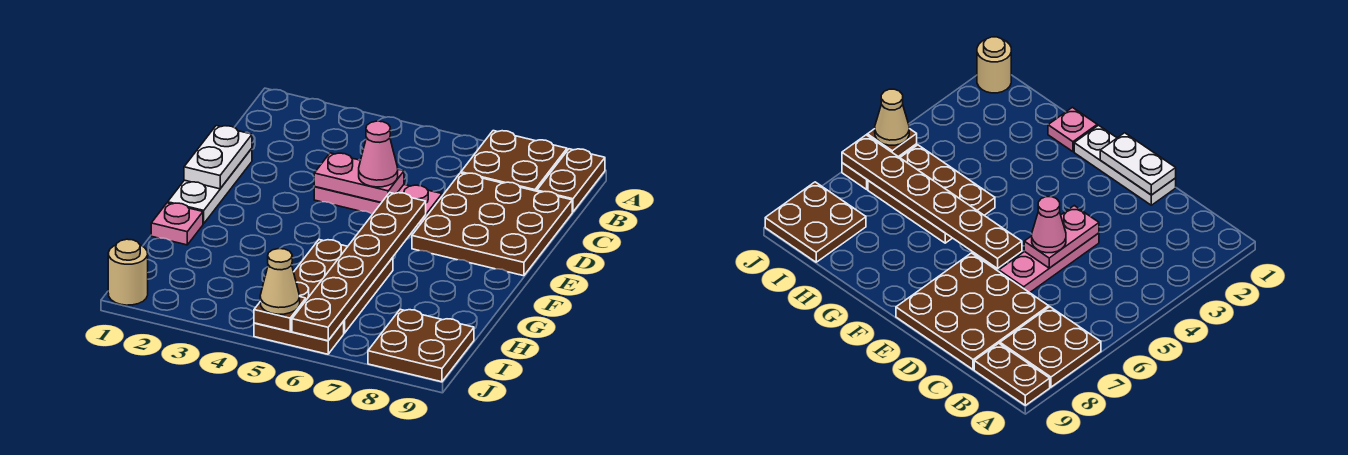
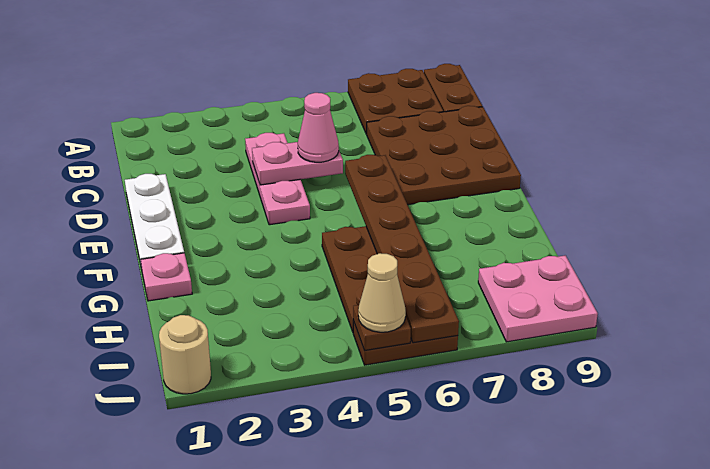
white plate D1:E1 level 2 -> none
pink plate D4:D6 level 1 -> pink plate C4:E4 level 1
brown plate I8:J9 level 1 -> pink plate I8:J9 level 1

